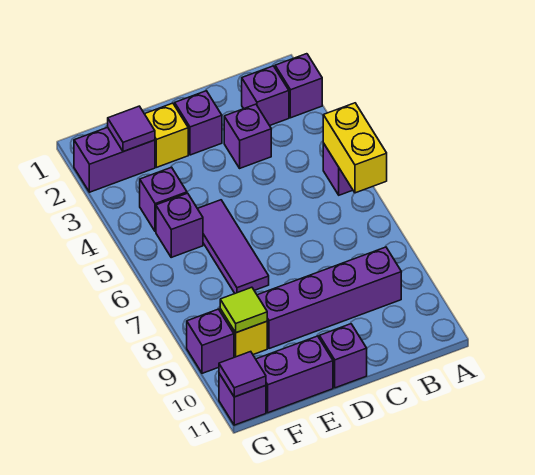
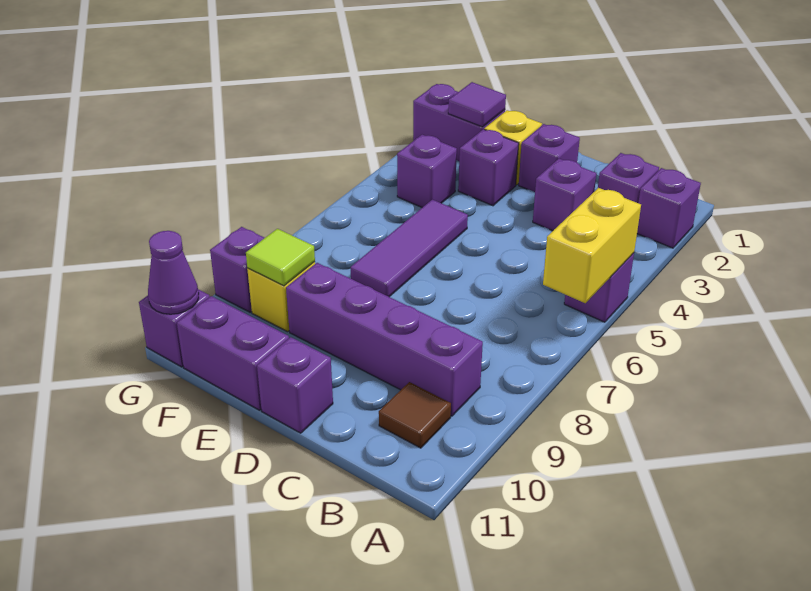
none -> brown tile B10 level 1
purple brick F5 level 1 -> purple brick E3 level 1
purple tile G11 level 2 -> purple cone G11 level 2

